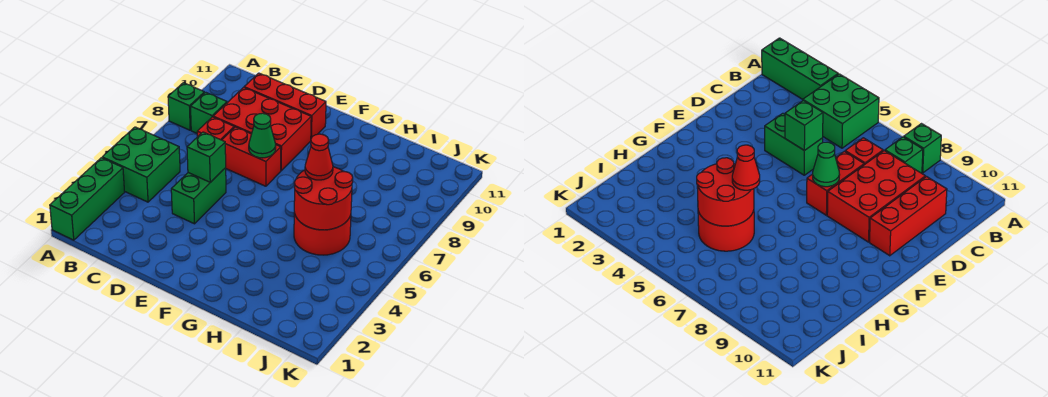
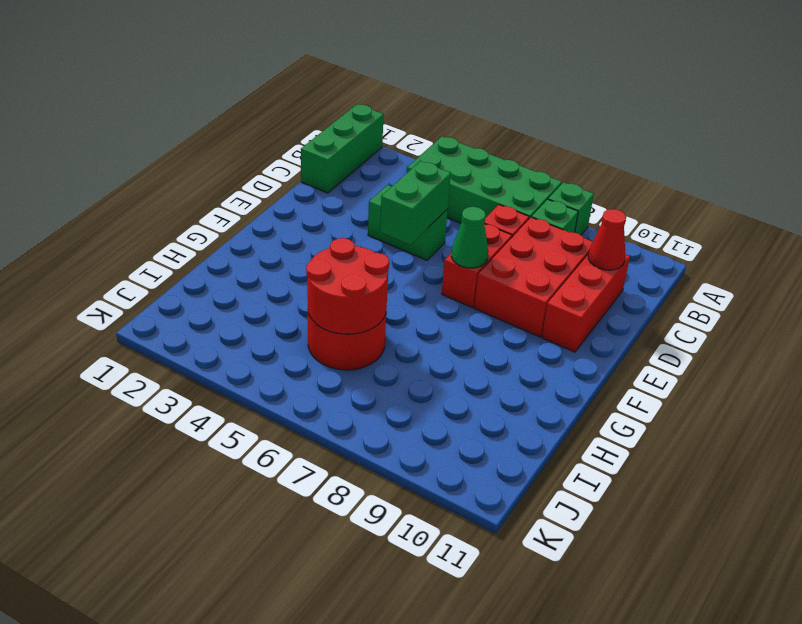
green brick A1:A3 level 1 -> green brick A1:C1 level 1
green brick A4:B5 level 1 -> green brick A4:B7 level 1
green brick D5 level 2 -> green brick D5:E5 level 2
red cone H6 level 3 -> red cone C10 level 2

